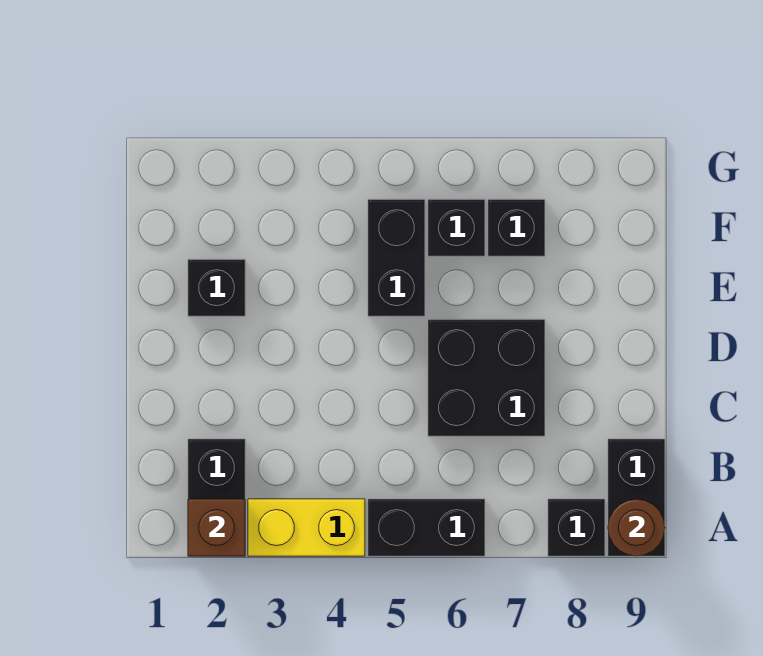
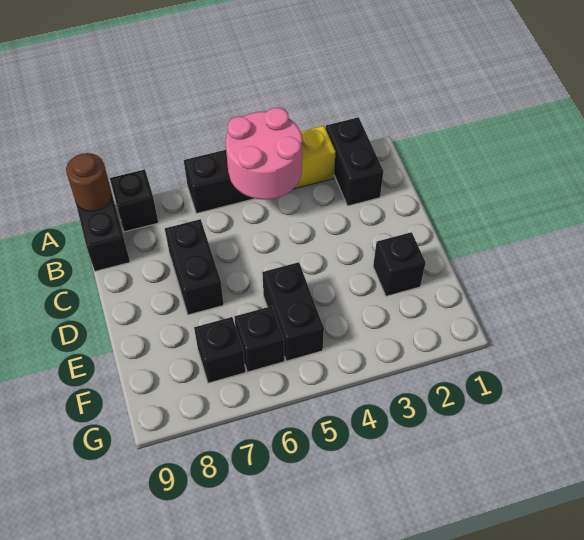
brown brick A2 level 2 -> none
none -> pink round brick A4:B5 level 2
black brick C6:D7 level 1 -> black brick C7:D7 level 1

